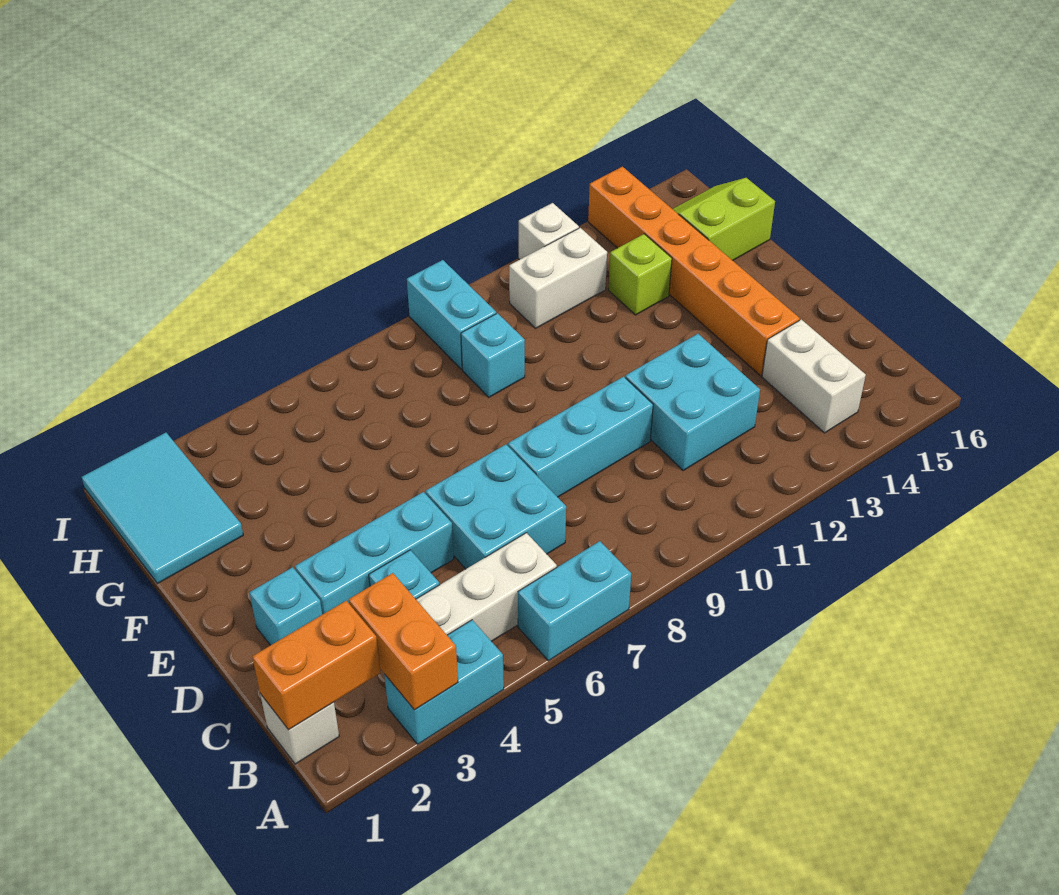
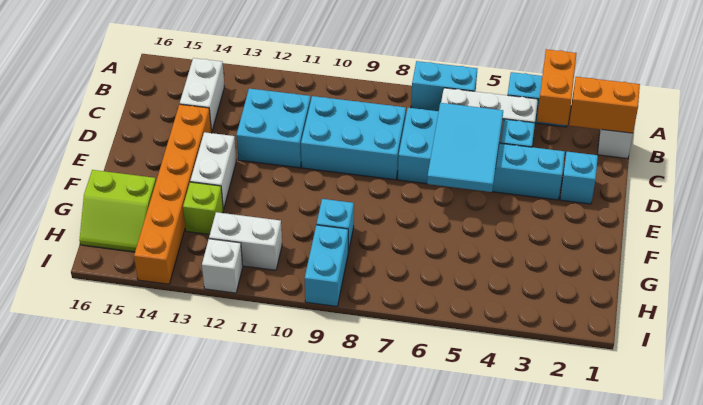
cyan brick D8:D10 level 1 -> cyan brick C8:D10 level 1
none -> white brick E13:F13 level 1
cyan tile G1:I2 level 1 -> cyan tile C5:E6 level 2

